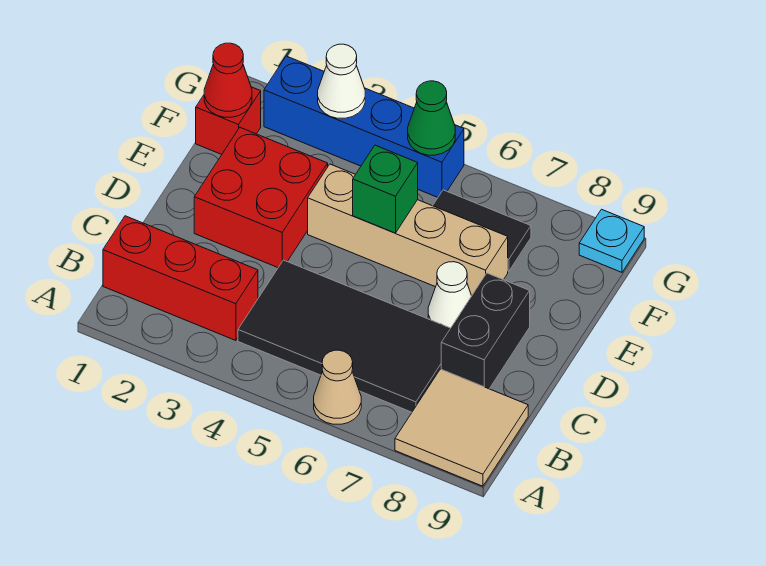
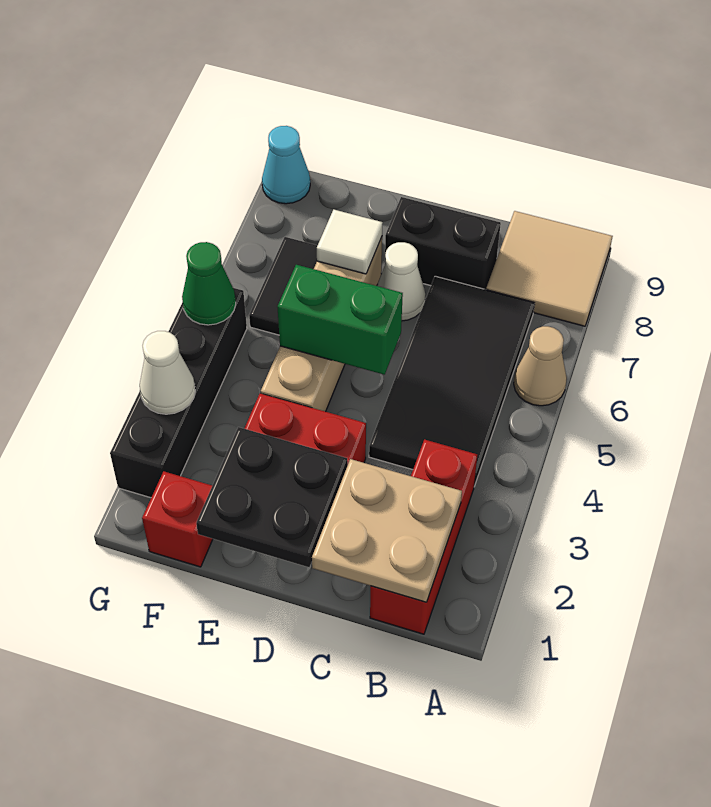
none -> tan plate B1:C2 level 2
none -> black plate D1:E2 level 2
green brick E5 level 2 -> green brick D5:E5 level 2
none -> white tile E7 level 2
red cone F1 level 2 -> none
blue brick G2:G5 level 1 -> black brick G2:G5 level 1
cyan plate G9 level 1 -> cyan cone G9 level 1

